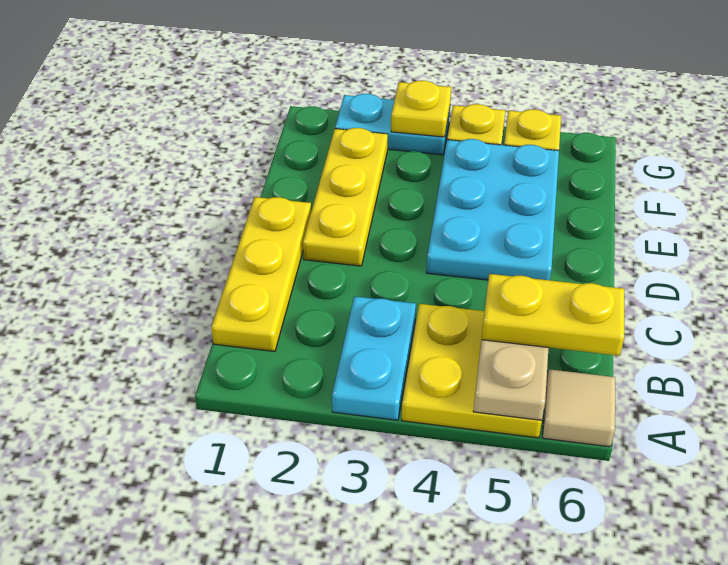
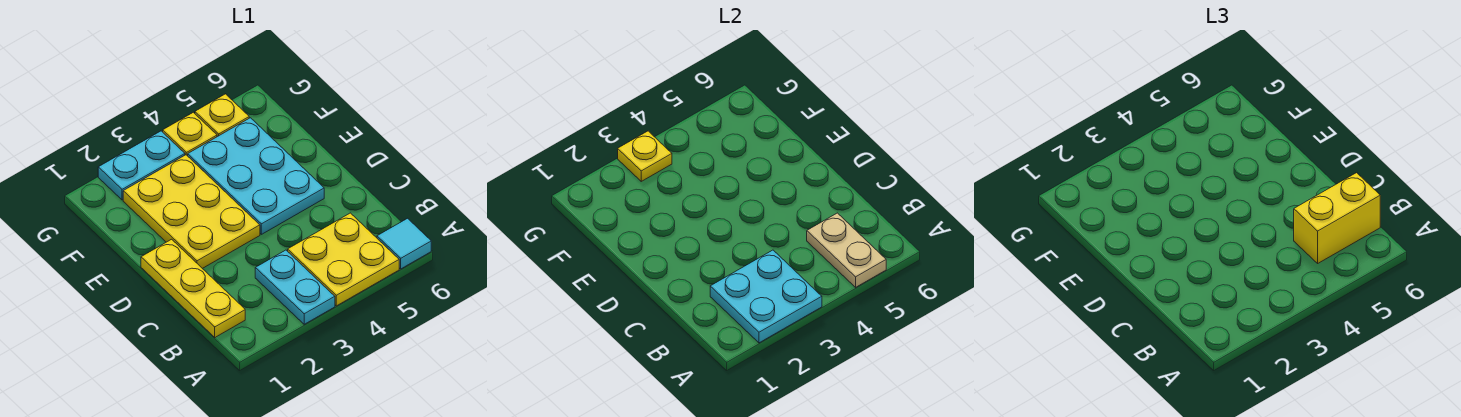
none -> cyan plate A2:B3 level 2
tan tile A6 level 1 -> cyan tile A6 level 1
yellow plate B5:B6 level 3 -> yellow brick B5:B6 level 3
yellow plate D2:F2 level 1 -> yellow plate D2:F3 level 1

